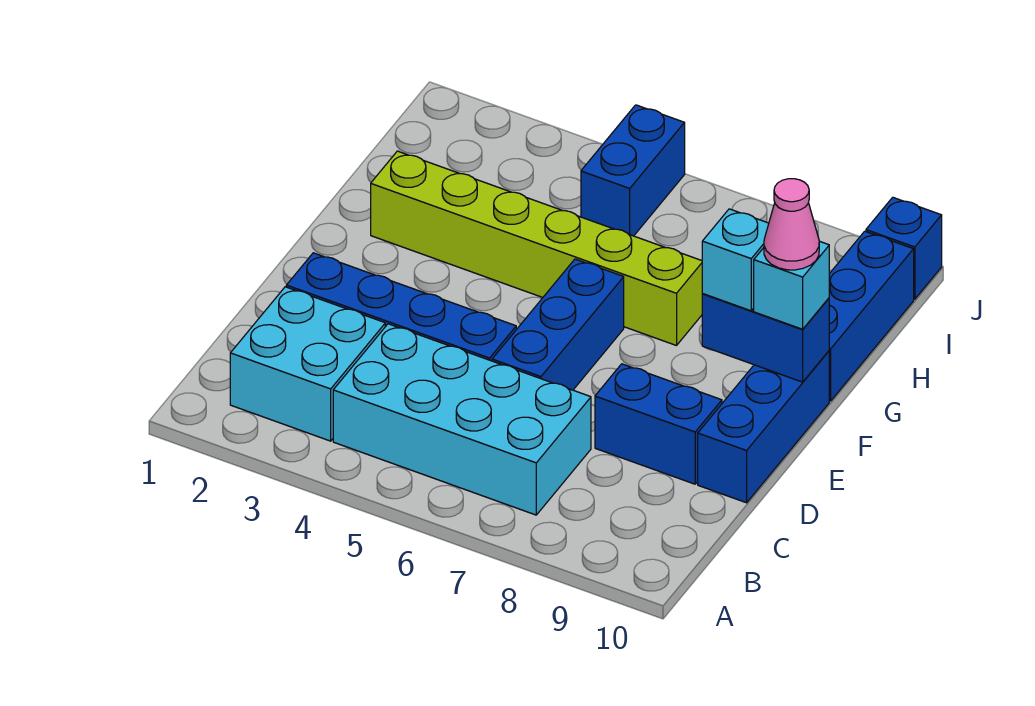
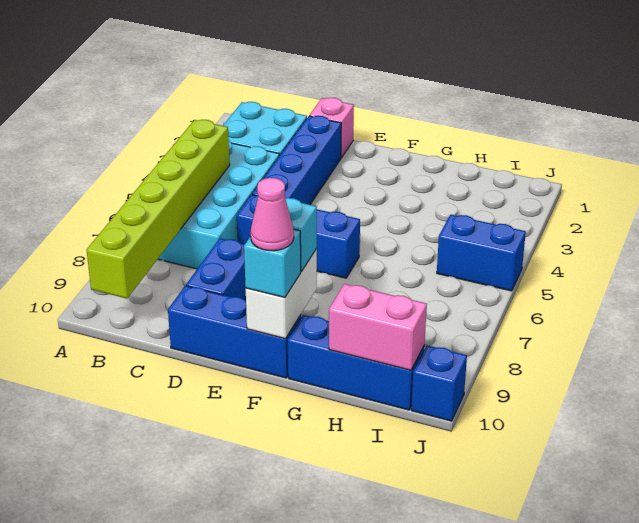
none -> pink brick D1 level 1
blue brick F9:F10 level 2 -> white brick F9:F10 level 2
lime brick G2:G7 level 1 -> lime brick B5:B10 level 2
none -> pink brick H10:I10 level 2

